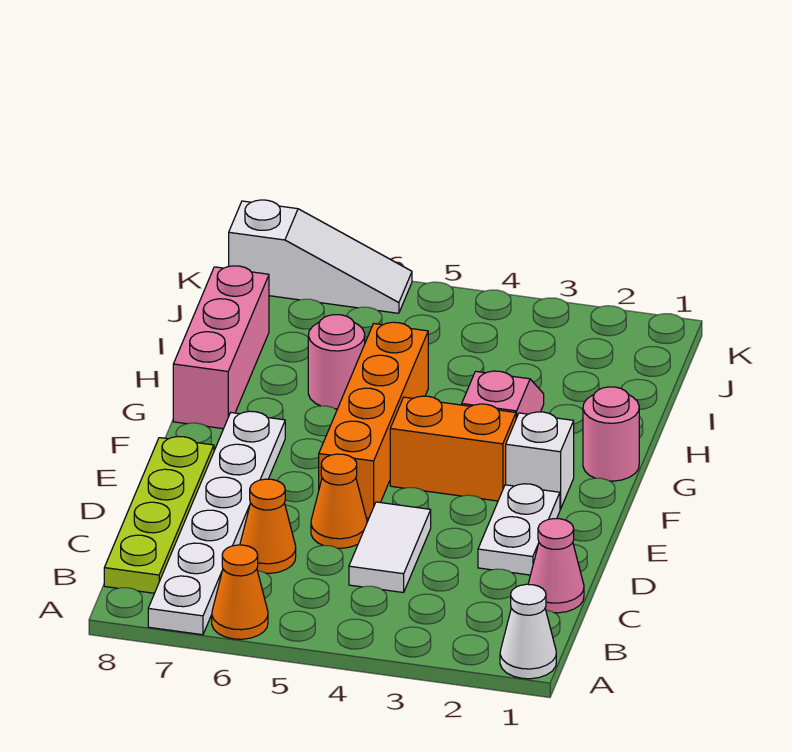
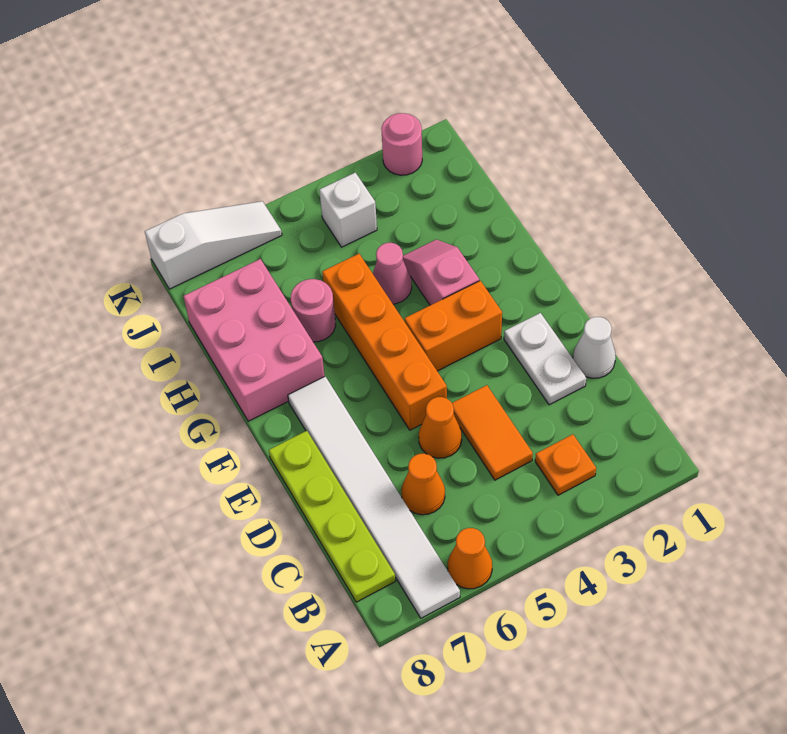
white cone A1 level 1 -> white cone D1 level 1
white plate A7:F7 level 1 -> white tile A7:F7 level 1
none -> orange plate B3 level 1
pink cone C1 level 1 -> pink cone H4 level 1
white tile C4:D4 level 1 -> orange tile C4:D4 level 1
white brick F2 level 1 -> white brick J4 level 1
pink round brick G1 level 1 -> pink round brick K2 level 1
pink brick G8:I8 level 1 -> pink brick G7:I8 level 1

